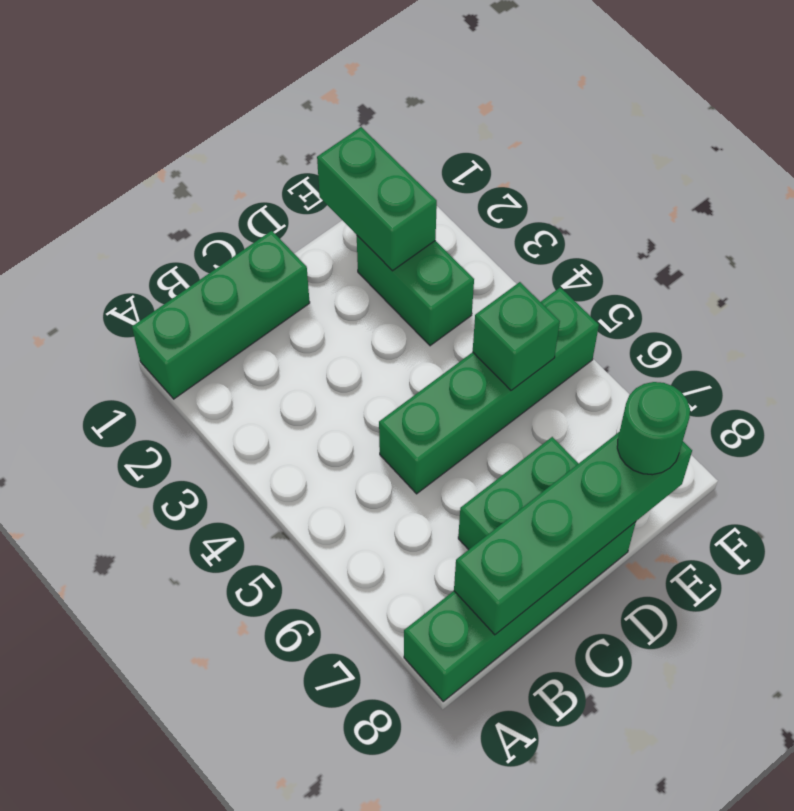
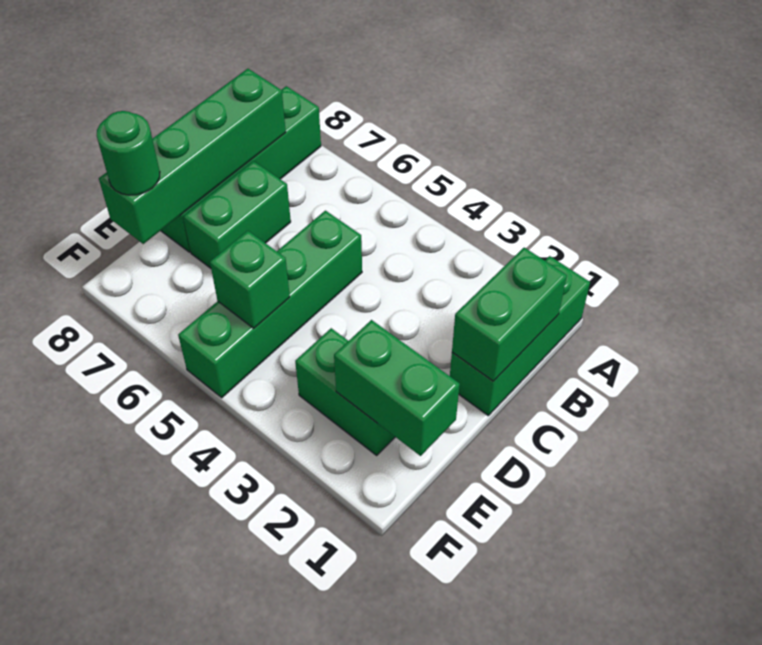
none -> green brick B1:C1 level 2

